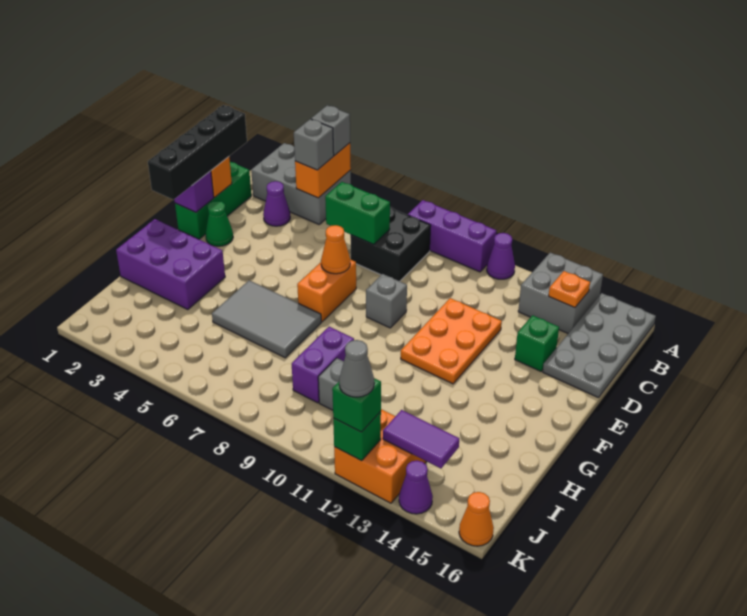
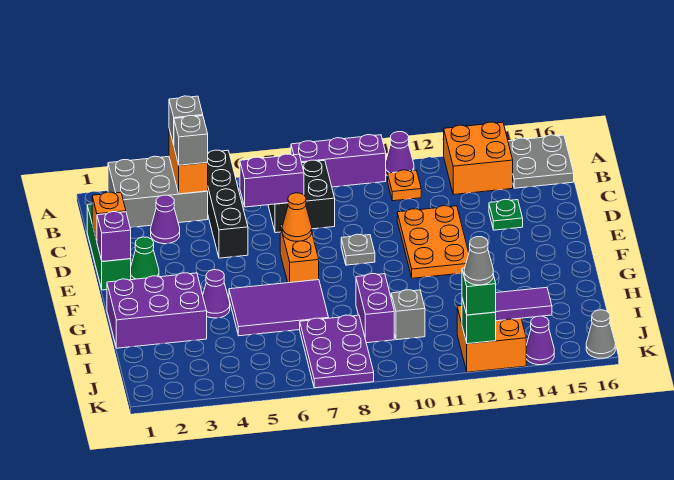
grey brick A13:B14 level 1 -> orange brick A13:B14 level 1
grey plate A15:D16 level 1 -> grey plate A15:B16 level 1
orange plate B14 level 2 -> orange plate B11 level 1
black brick C1:F1 level 3 -> black brick A5:D5 level 1
green brick C6:C7 level 2 -> purple brick C6:C7 level 2
green brick D14 level 1 -> green plate D14 level 1
grey brick E9 level 1 -> grey plate E9 level 1
none -> purple cone G4 level 1
grey tile G5:H7 level 1 -> purple tile G5:H7 level 1
none -> purple plate I7:K8 level 1
orange cone K16 level 1 -> grey cone K16 level 1

